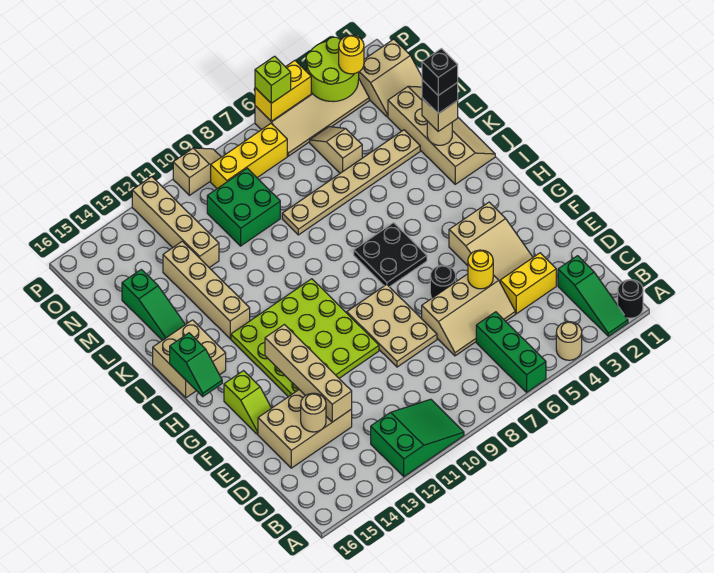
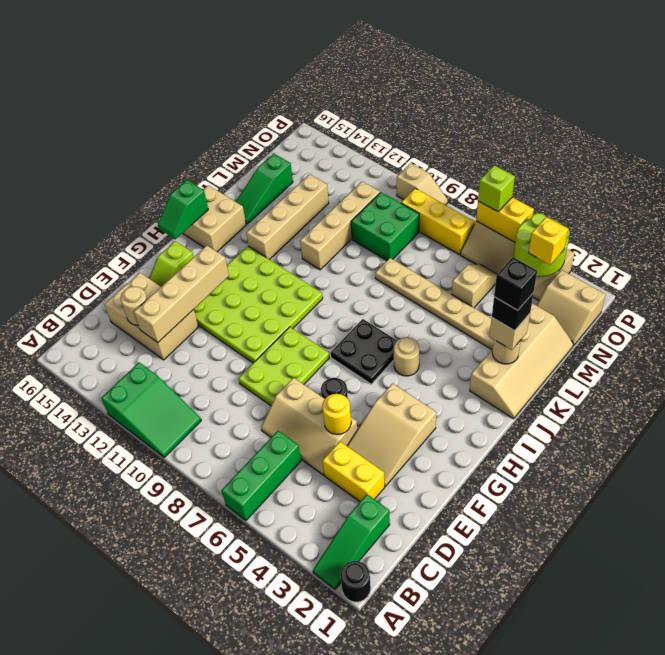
tan round brick A4 level 1 -> tan round brick I5 level 1
tan plate E8:G9 level 1 -> lime plate E8:G9 level 1
tan brick M12:P12 level 1 -> tan brick K11:N11 level 1
yellow round brick O3 level 3 -> yellow brick O3 level 3

